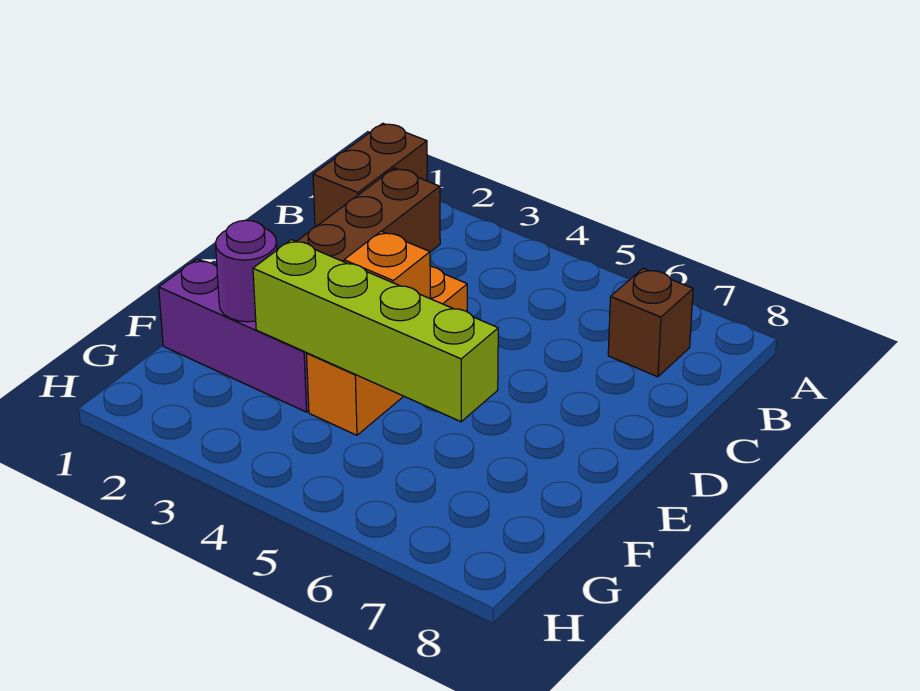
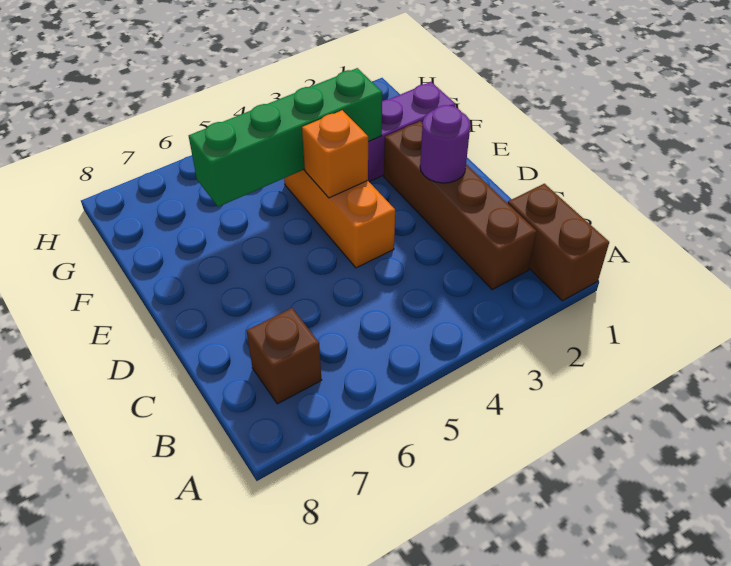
purple round brick F2 level 2 -> purple round brick D2 level 2
lime brick F3:F6 level 2 -> green brick F3:F6 level 2

